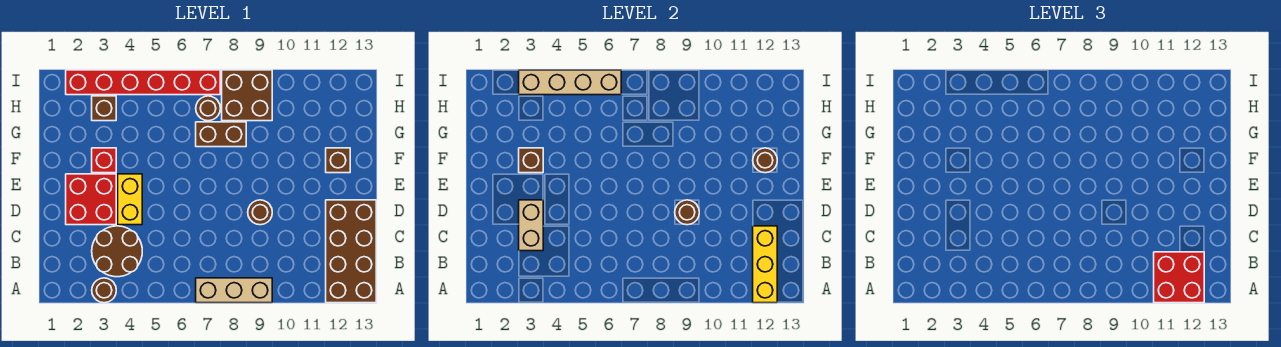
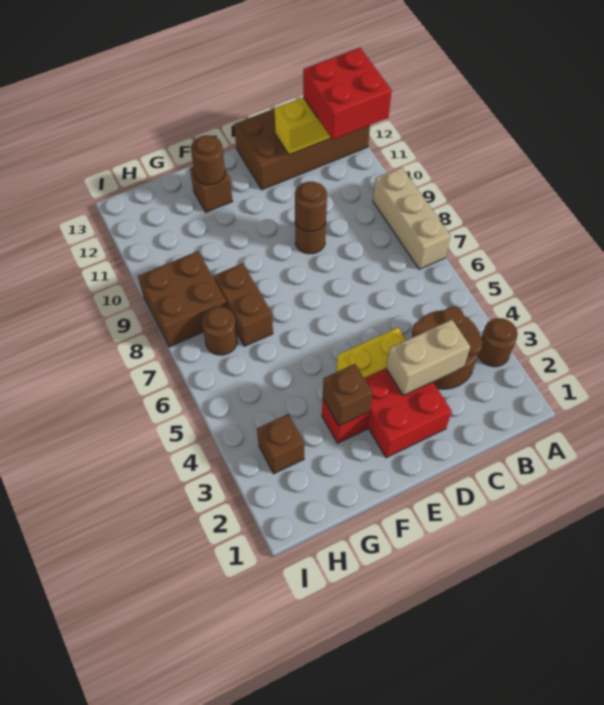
red brick I2:I7 level 1 -> none
tan brick I3:I6 level 2 -> none

